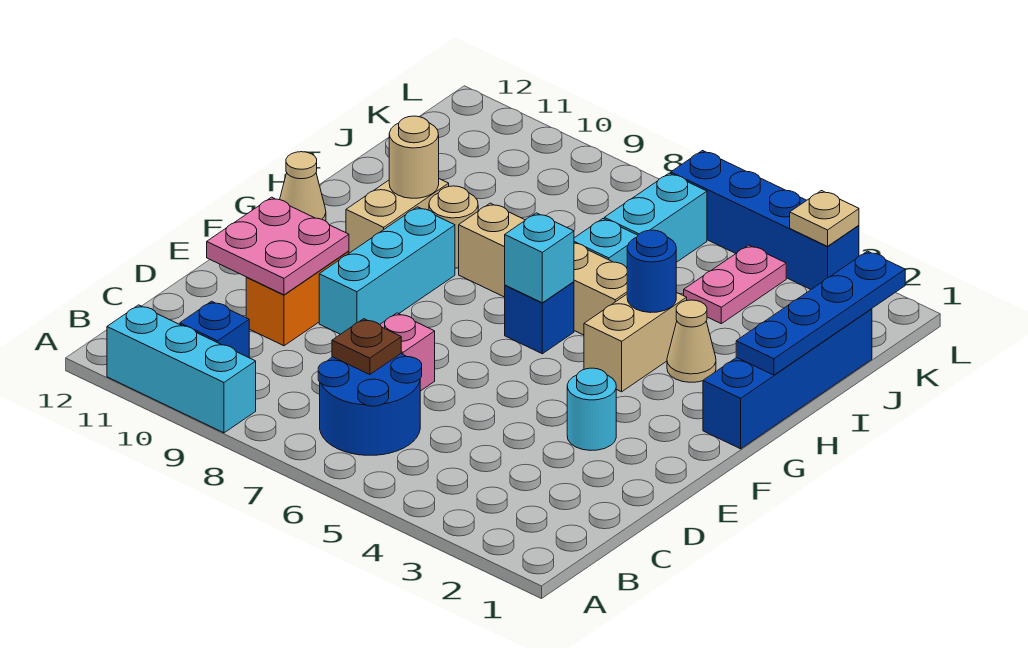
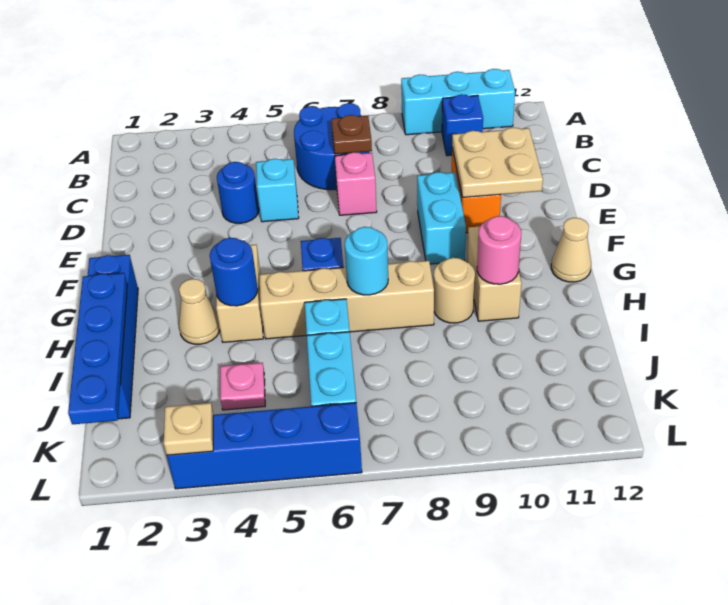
none -> blue round brick D4 level 1
pink plate D10:E11 level 2 -> tan plate D10:E11 level 2
cyan round brick E3 level 1 -> cyan round brick H7 level 2
cyan brick E9:G9 level 1 -> cyan brick E9:F9 level 1
cyan brick G6 level 2 -> cyan brick D5 level 1
tan round brick H10 level 2 -> pink round brick H10 level 2
pink plate J4:K4 level 1 -> pink plate J4 level 1

